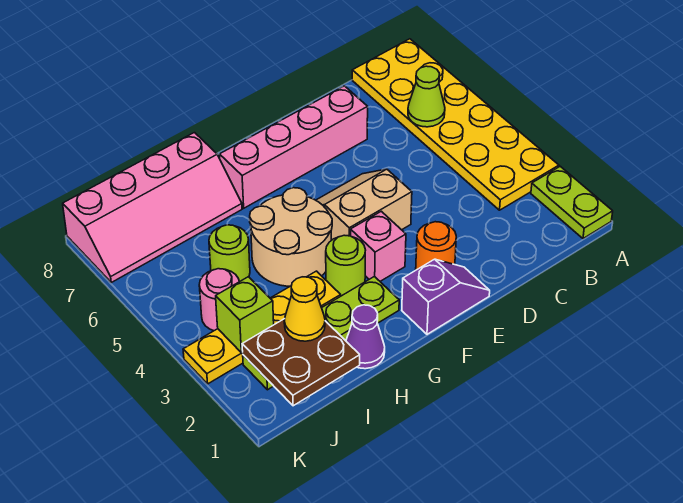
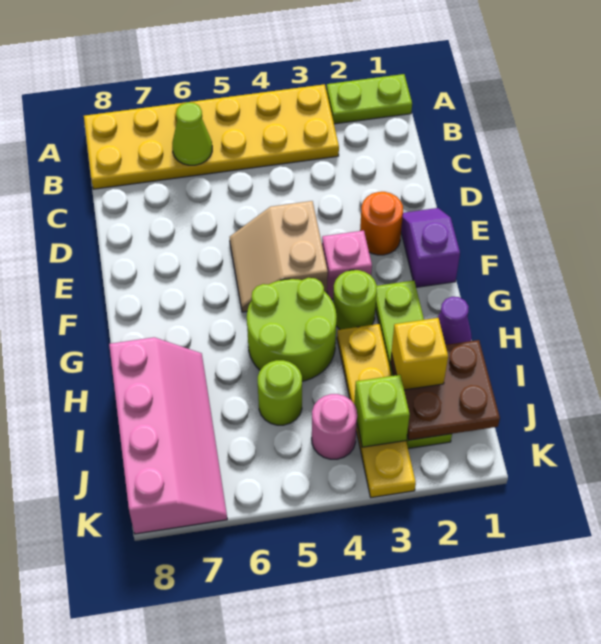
pink brick D7:G7 level 1 -> none
tan round brick G4:H5 level 1 -> lime round brick G4:H5 level 1
yellow cone I2 level 3 -> yellow brick I2 level 3

